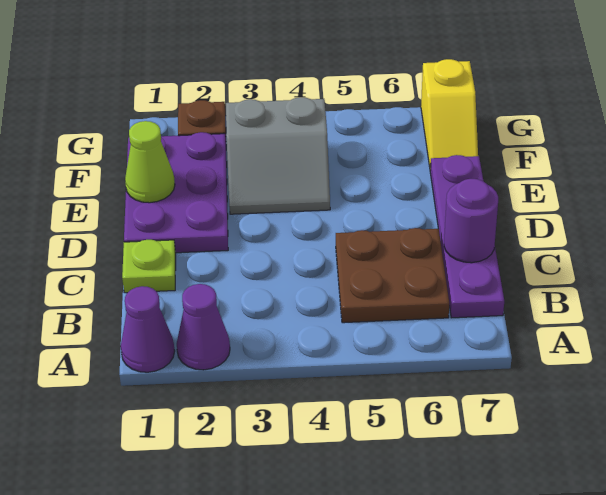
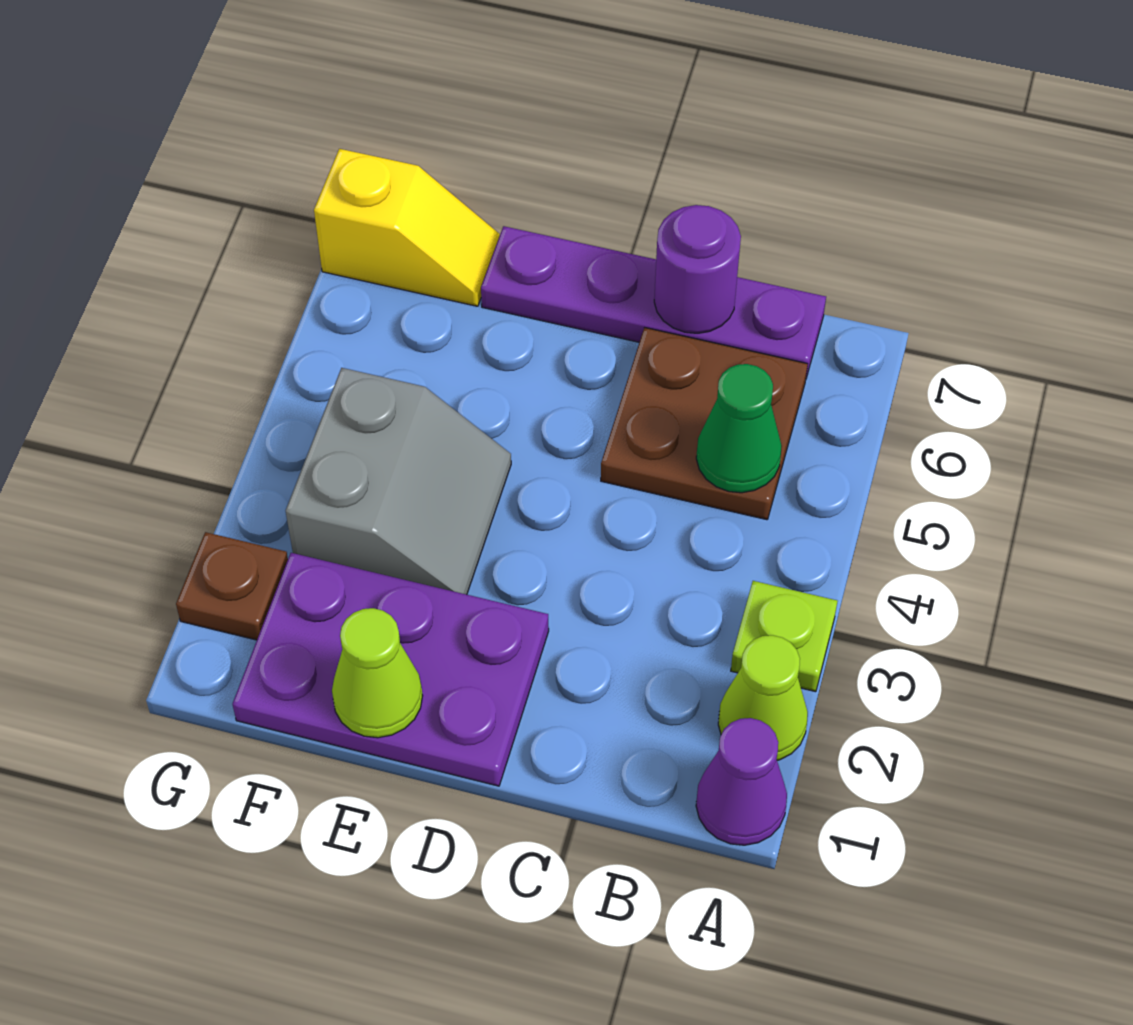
purple cone A2 level 1 -> lime cone A2 level 1
none -> green cone B5 level 2
lime plate C1 level 1 -> lime plate A3 level 1

